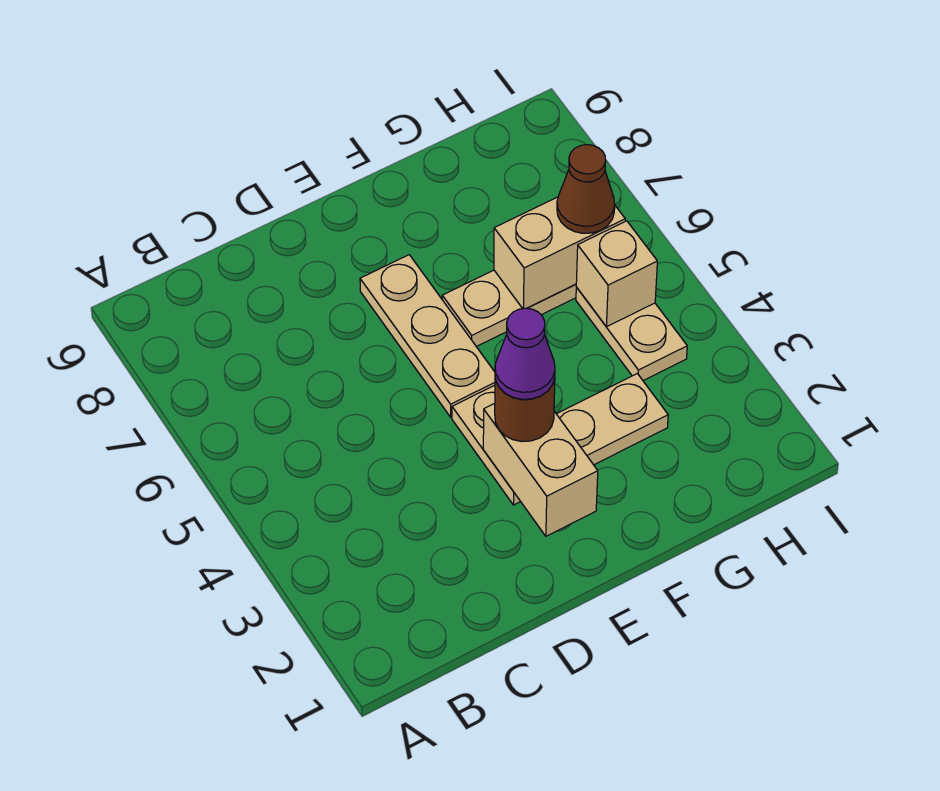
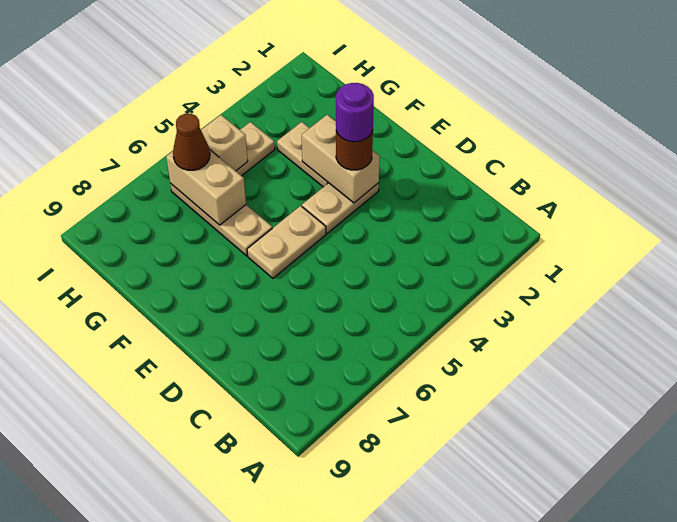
tan brick E2:E3 level 2 -> tan brick E3:F3 level 2
purple cone E3 level 4 -> purple round brick E3 level 4
tan plate E5:E7 level 1 -> tan plate E5:E6 level 1

